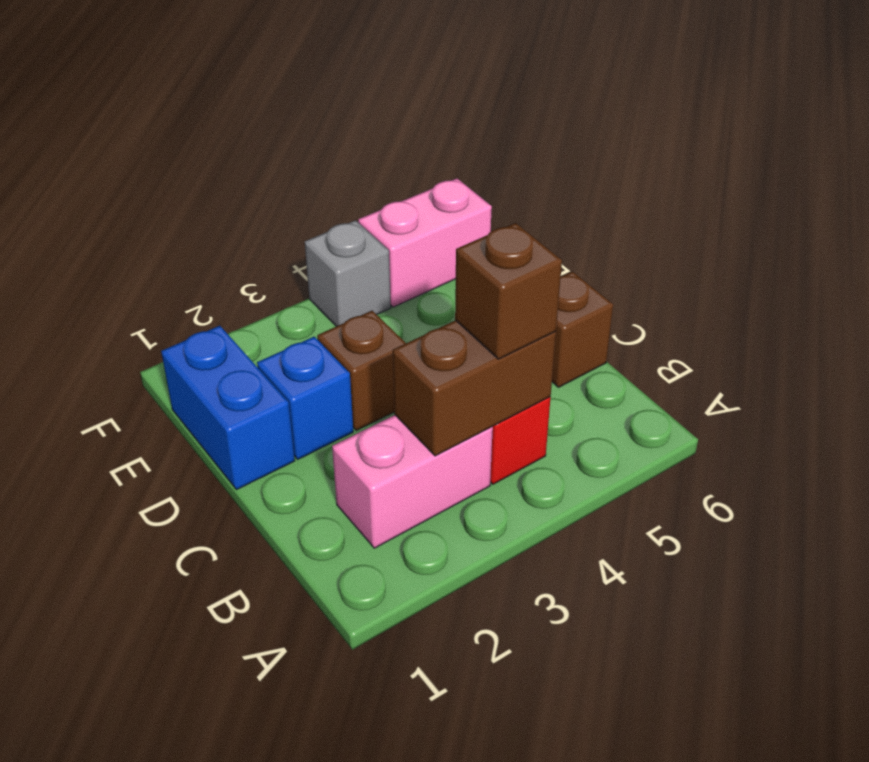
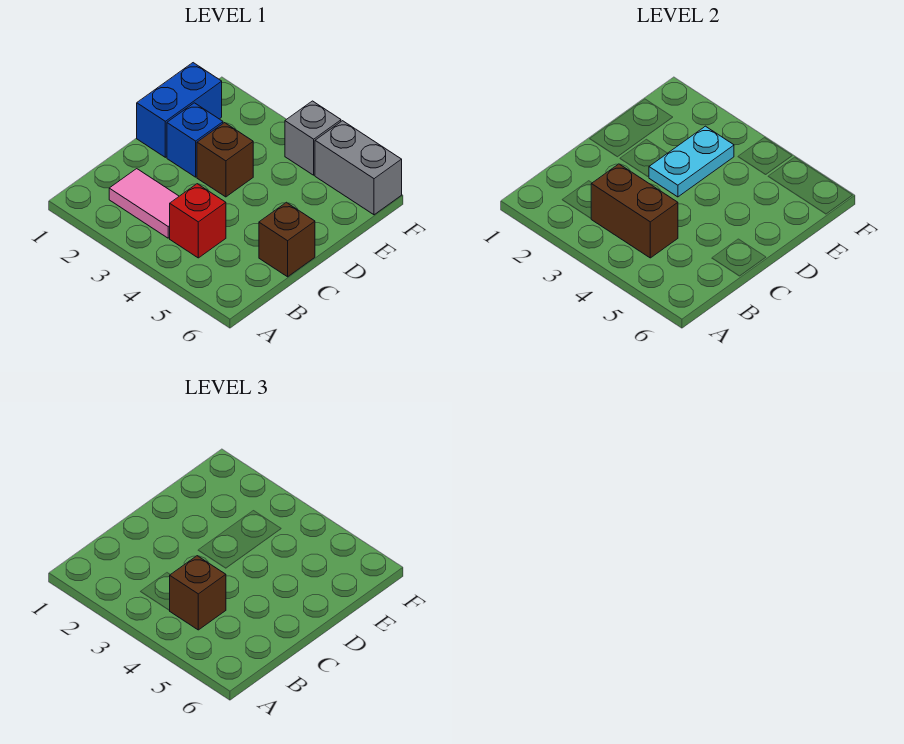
pink brick B2:B3 level 1 -> pink tile B2:B3 level 1
none -> cyan plate D3:E3 level 2
pink brick F5:F6 level 1 -> grey brick F5:F6 level 1

